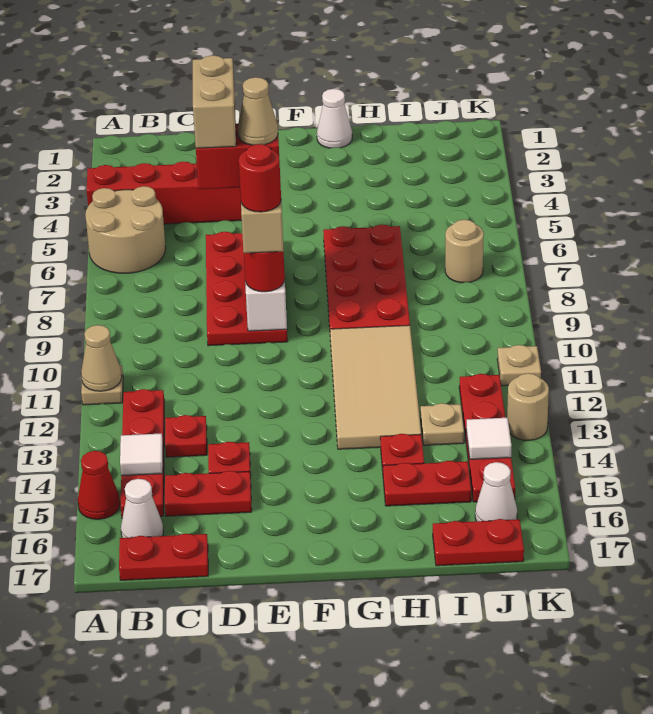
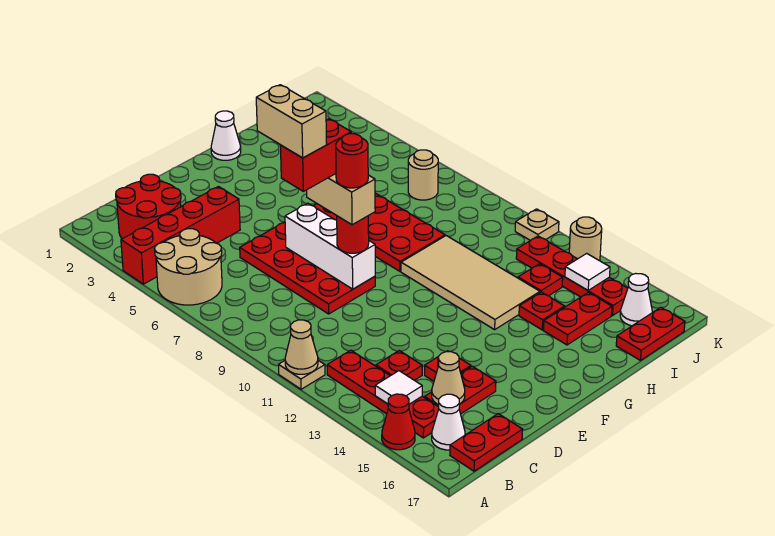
none -> red round brick B2:C3 level 1
tan cone E8 level 6 -> tan cone C15 level 2
tan plate I13 level 1 -> red plate I13 level 1

